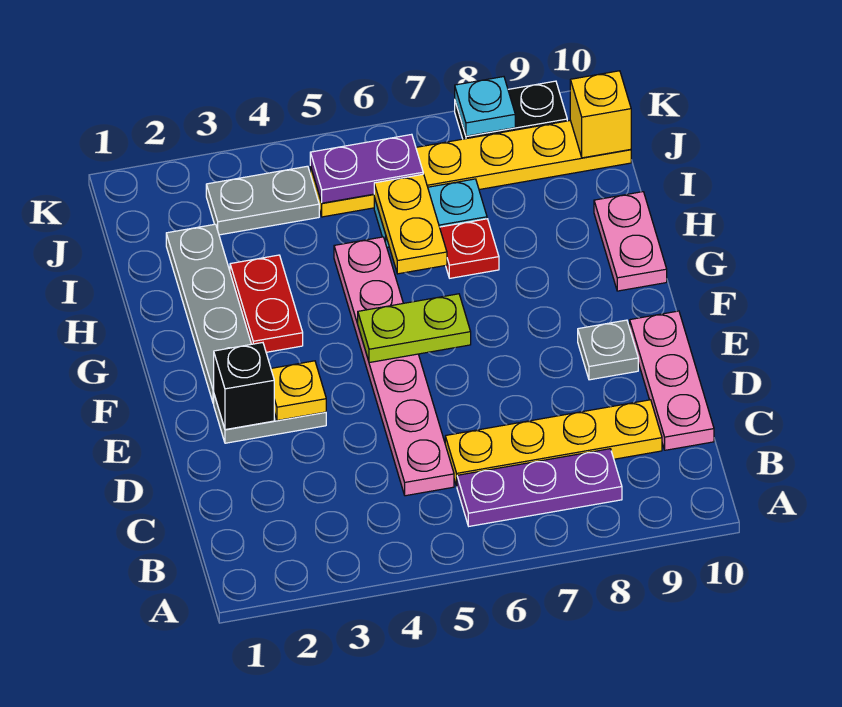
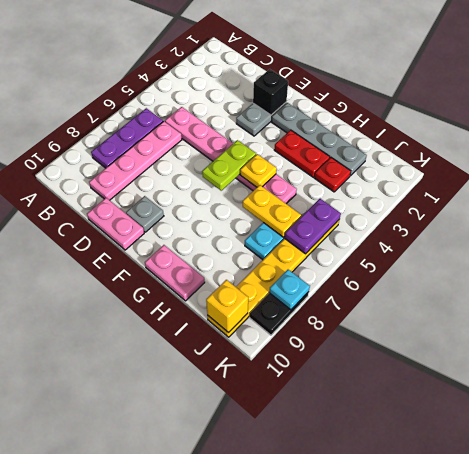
yellow plate C6:C9 level 1 -> pink plate C6:C9 level 1
pink plate C10:E10 level 1 -> pink plate D10:E10 level 1
yellow plate E3 level 2 -> yellow plate G5 level 2
red plate H7 level 1 -> red plate I3 level 1
grey plate J3:J4 level 1 -> none

